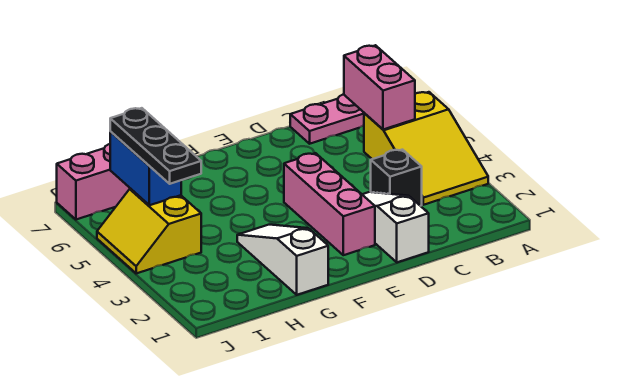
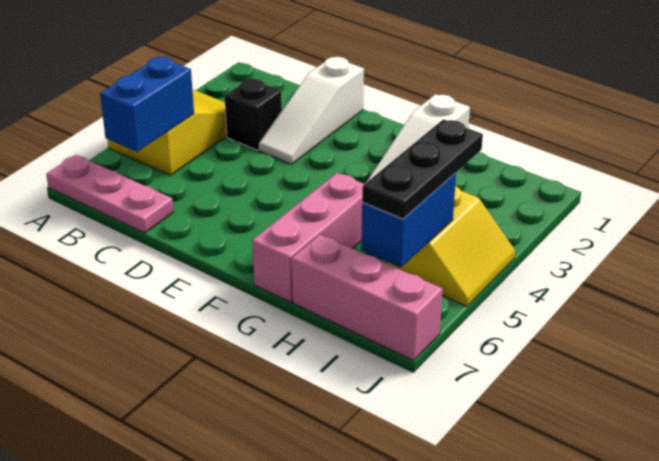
pink brick B5:B6 level 2 -> blue brick B5:B6 level 2
pink brick E2:E4 level 1 -> pink brick G5:G7 level 1

